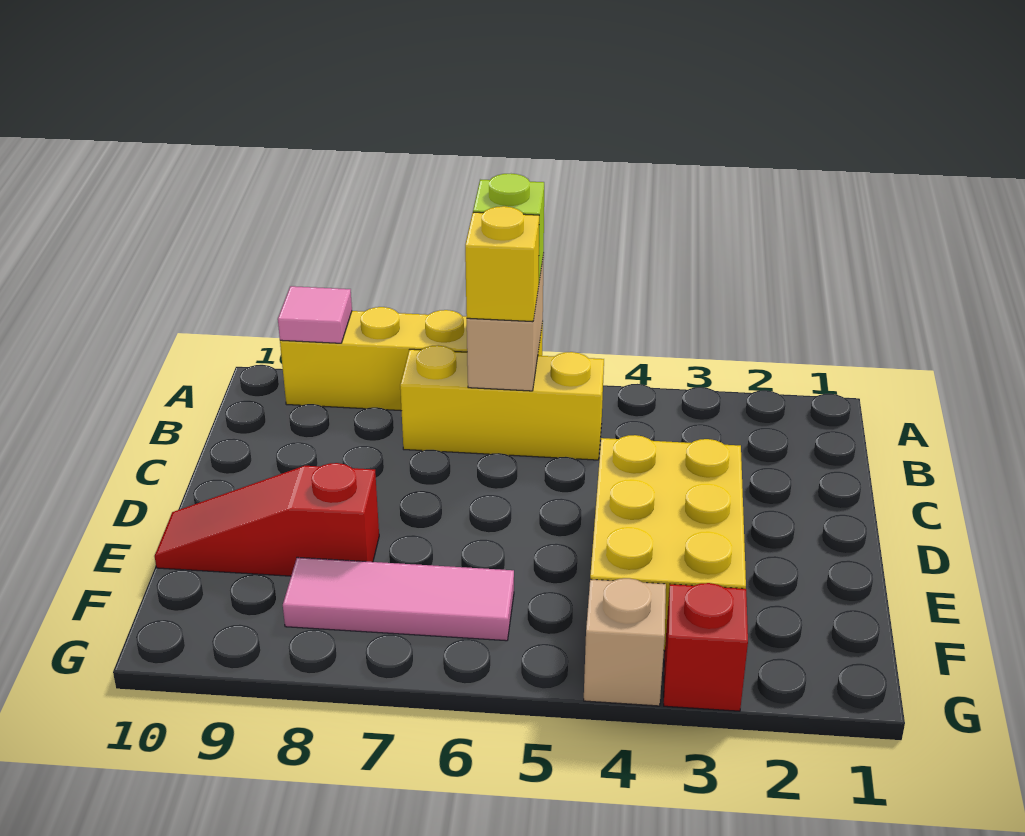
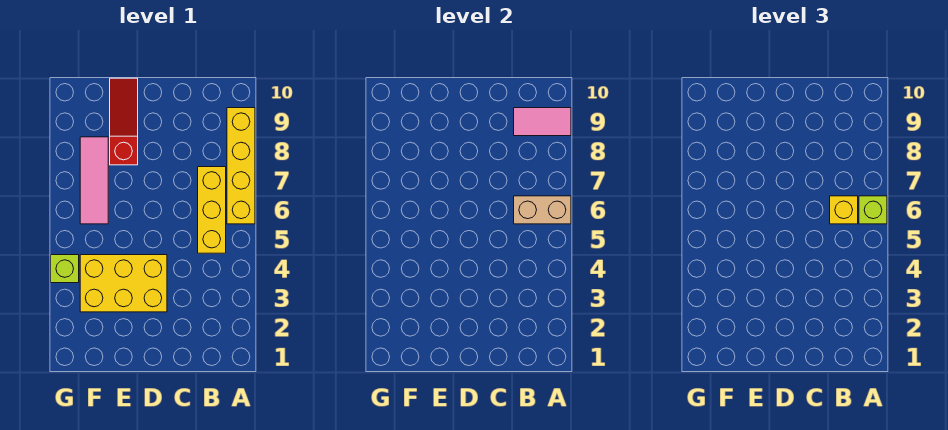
pink tile A9 level 2 -> pink tile A9:B9 level 2
red brick G3 level 1 -> none
tan brick G4 level 1 -> lime brick G4 level 1

